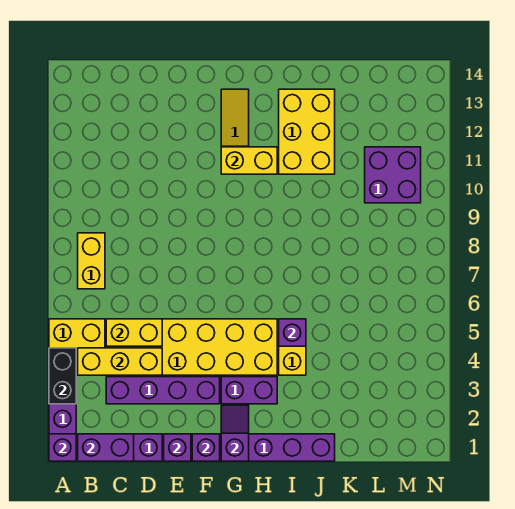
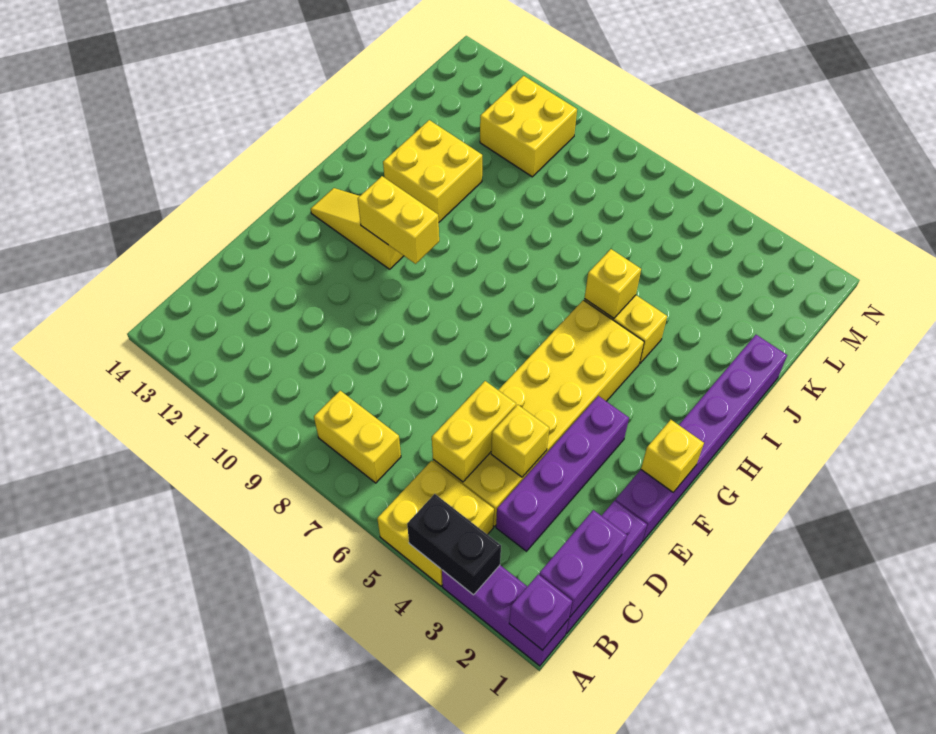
yellow brick B4:D4 level 2 -> yellow brick D4 level 2
purple brick E1 level 2 -> none
purple brick F1 level 2 -> yellow brick F1 level 2
purple slope G1:G2 level 2 top 1 -> none
purple brick G3:H3 level 1 -> none
yellow brick G11:H11 level 2 -> yellow brick G10:G11 level 2
purple brick I5 level 2 -> yellow brick I5 level 2
yellow brick I11:J13 level 1 -> yellow brick I11:J12 level 1
purple brick L10:M11 level 1 -> yellow brick L10:M11 level 1

